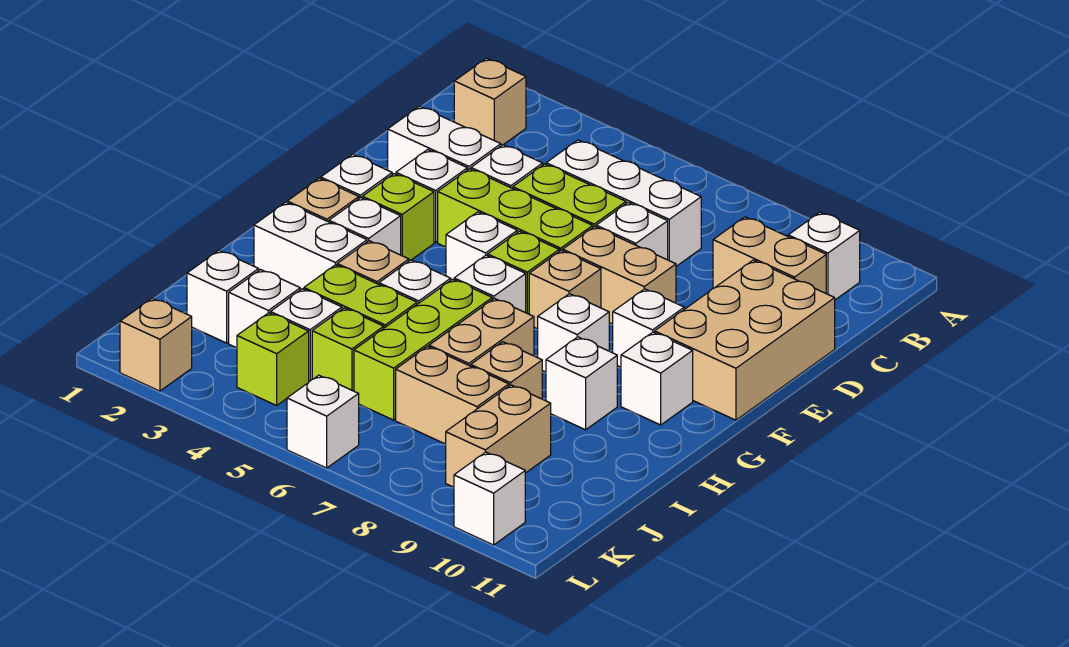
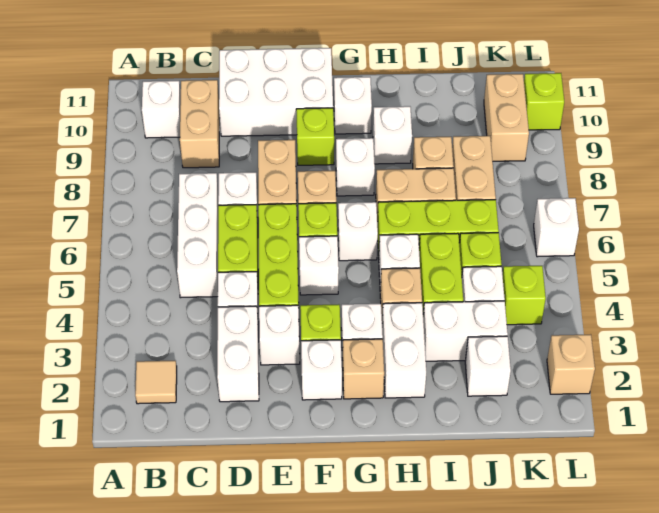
tan brick B2 level 1 -> tan tile B2 level 1
tan brick D10:F11 level 1 -> white brick D10:F11 level 1
white brick F9 level 1 -> lime brick F9 level 1
white brick J3 level 1 -> white brick I3:J3 level 1
tan brick J9:K9 level 1 -> tan brick K9:K10 level 1
white brick L10 level 1 -> lime brick L10 level 1

